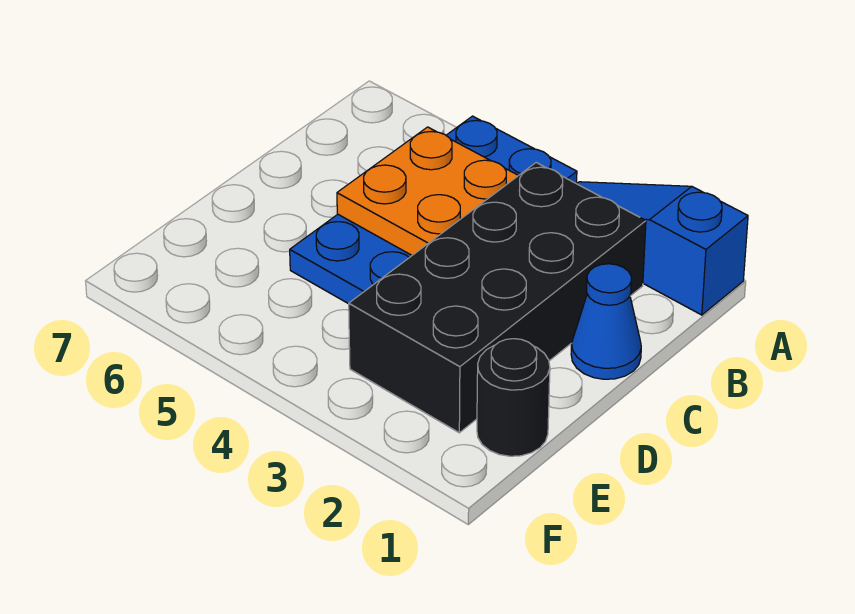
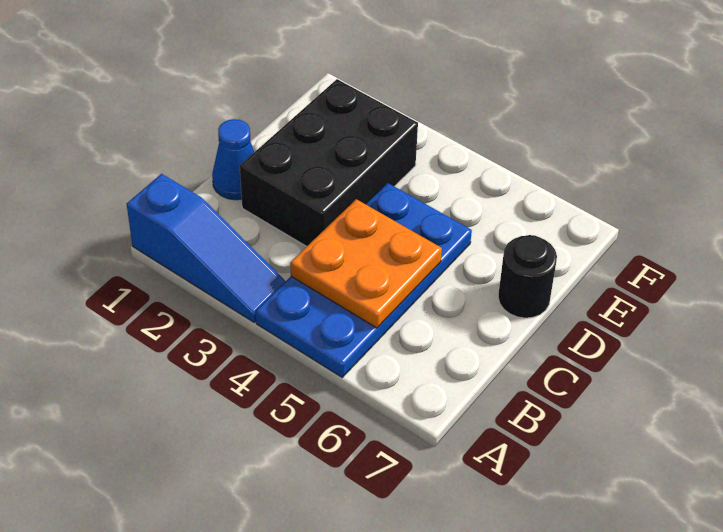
black brick B2:E3 level 1 -> black brick C2:E3 level 1
black round brick E1 level 1 -> black round brick D7 level 1

